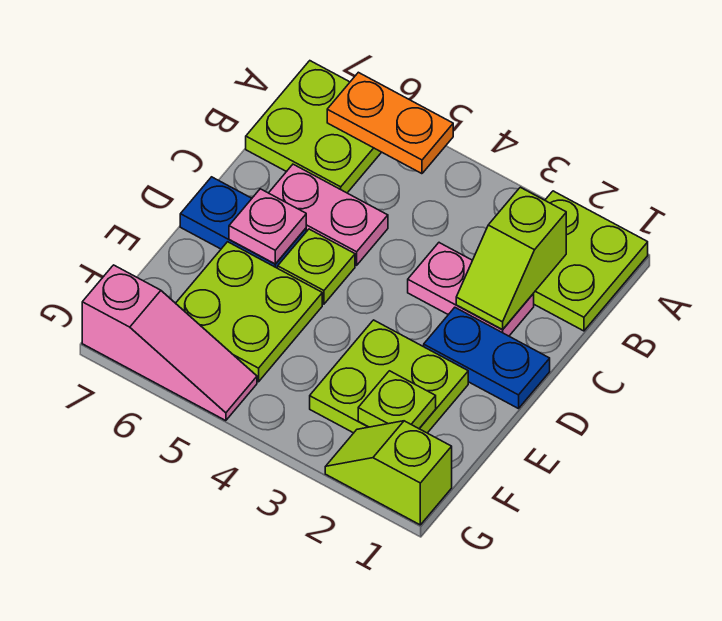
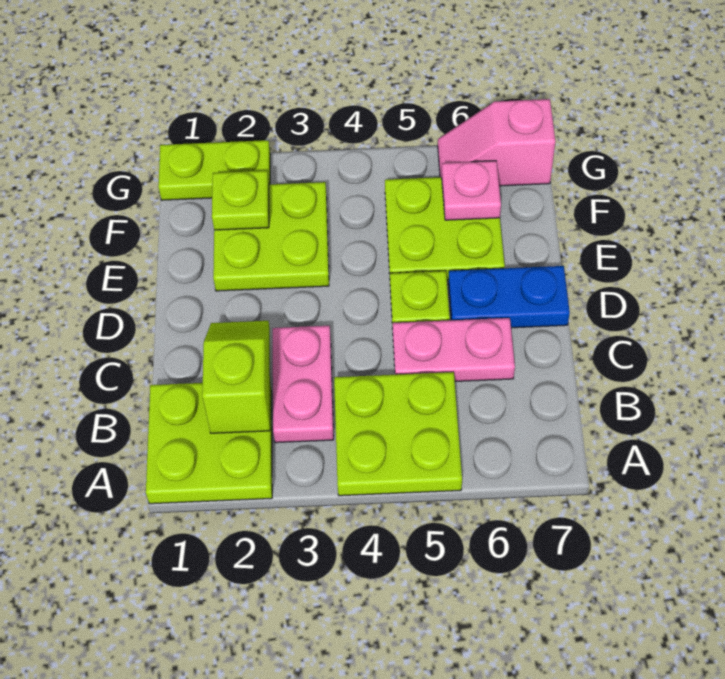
orange plate A5:A6 level 2 -> none
lime plate A6:B7 level 1 -> lime plate A4:B5 level 1
pink plate C2:C3 level 1 -> pink plate B3:C3 level 1
blue plate D1:D2 level 1 -> none
pink plate D6 level 2 -> pink plate F6 level 2
lime slope G1:G2 level 1 top 1 -> lime plate G1:G2 level 1
pink slope G5:G7 level 1 top 7 -> pink slope G6:G7 level 1 top 7

